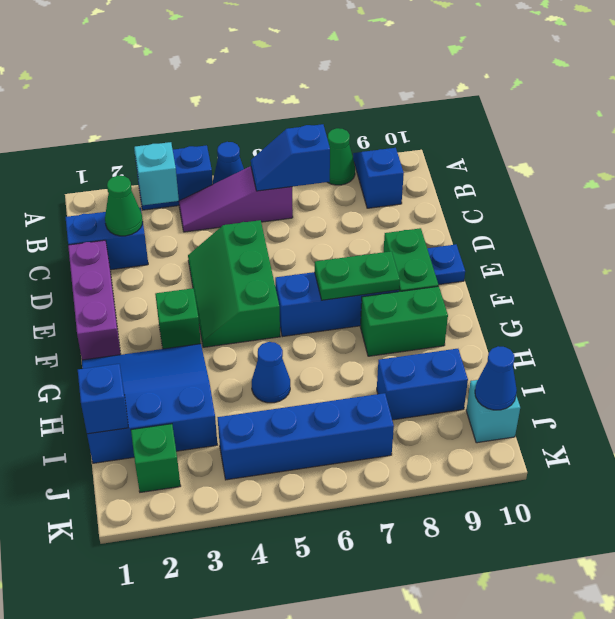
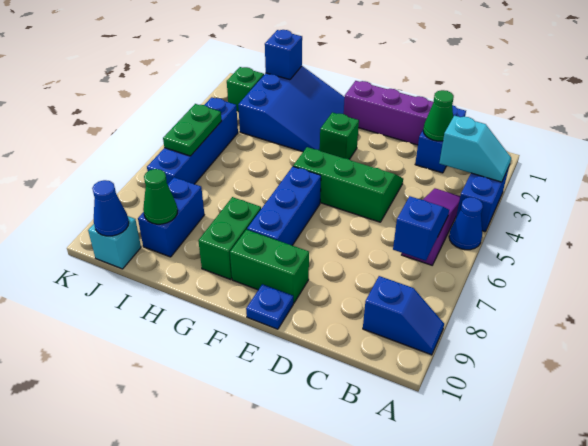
green cone A8 level 1 -> green cone I9 level 2
green plate F7:F8 level 2 -> green plate J5:J6 level 2
blue cone H5 level 1 -> none

